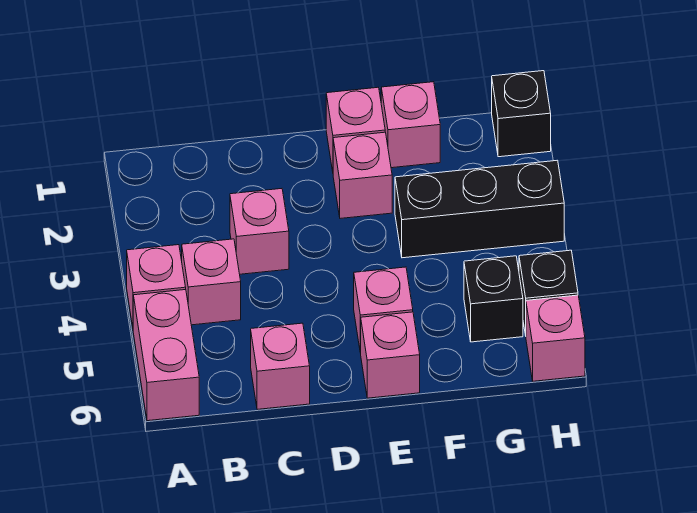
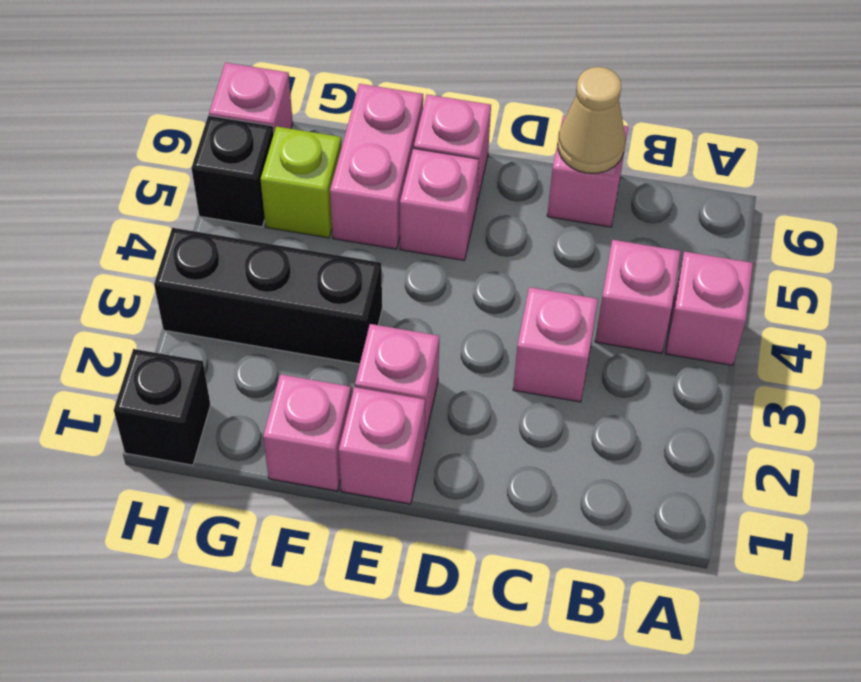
pink brick A5:A6 level 1 -> pink brick F5:F6 level 1
none -> tan cone C6 level 2
black brick G5 level 1 -> lime brick G5 level 1

